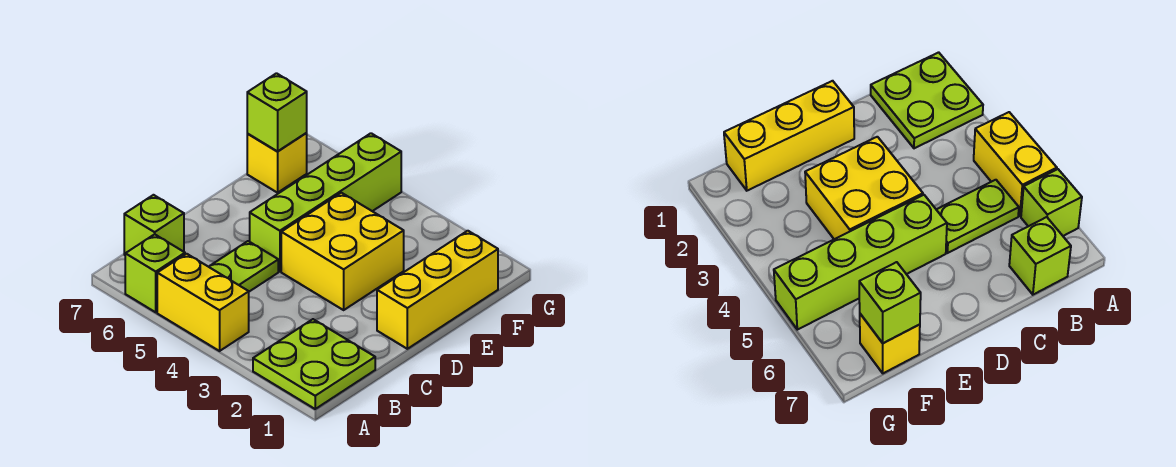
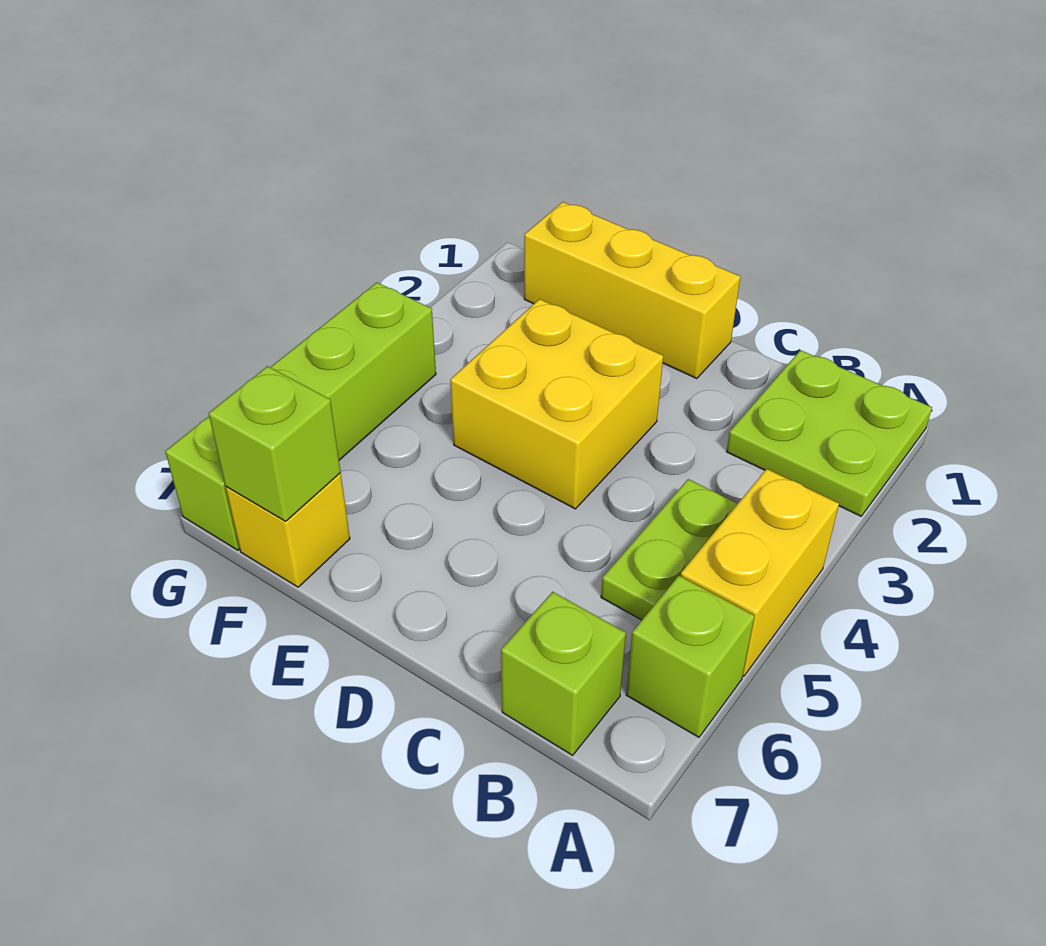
lime plate B5:C5 level 1 -> lime plate B4:B5 level 1
lime brick D5:G5 level 1 -> lime brick G4:G7 level 1

